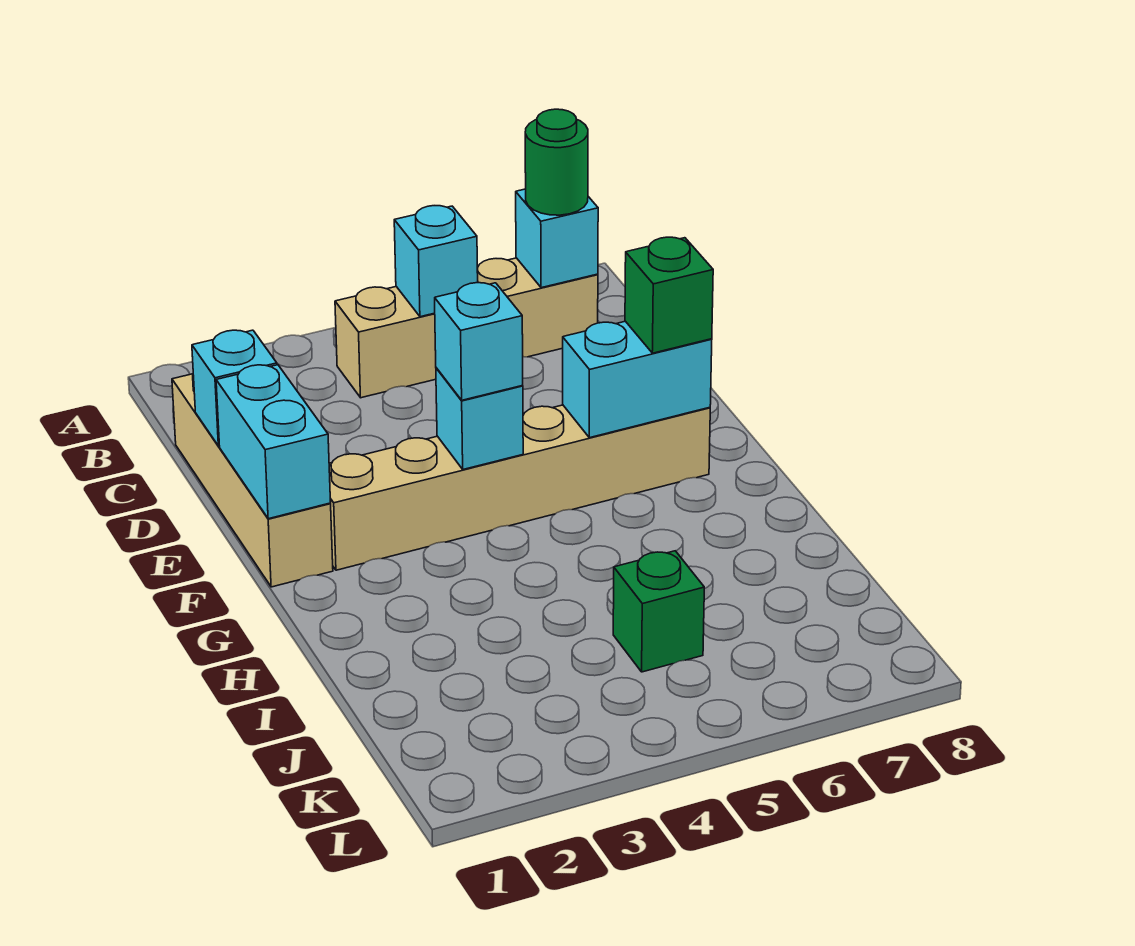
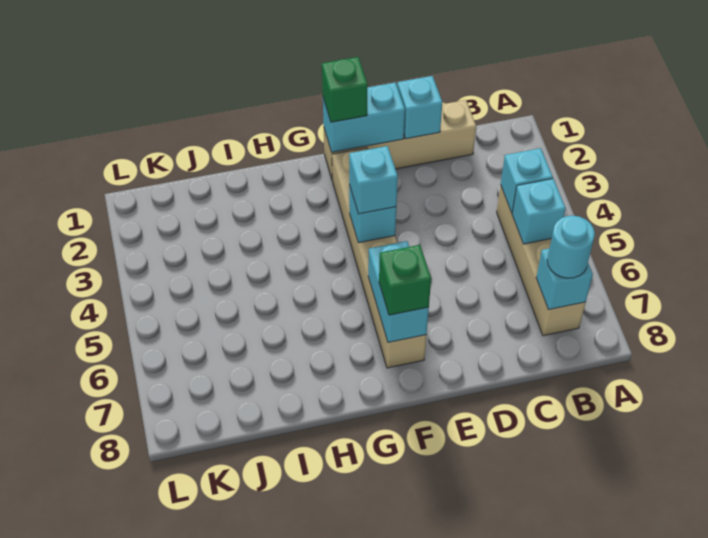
none -> cyan brick B4 level 2
green round brick B7 level 3 -> cyan round brick B7 level 3
green brick J5 level 1 -> green brick F1 level 3

